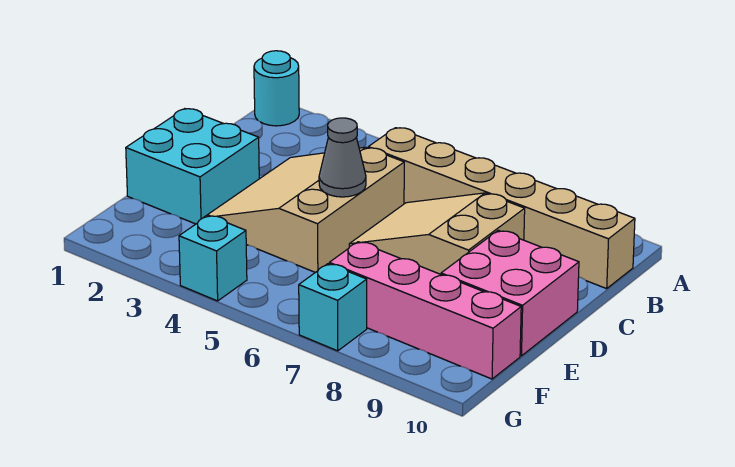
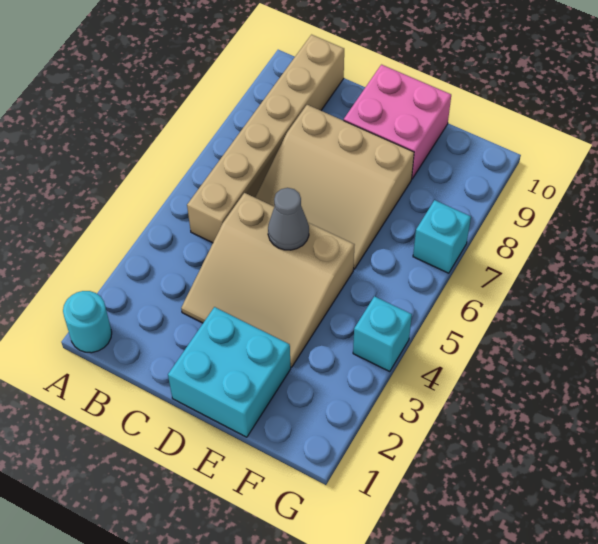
tan slope C6:D8 level 1 top 8 -> tan slope C6:E8 level 1 top 8
pink brick F7:F10 level 1 -> none

